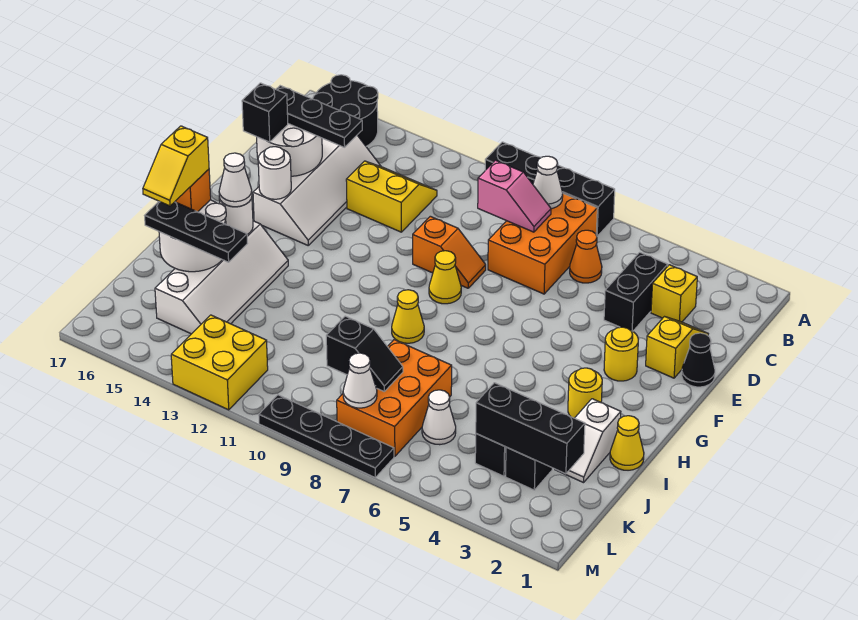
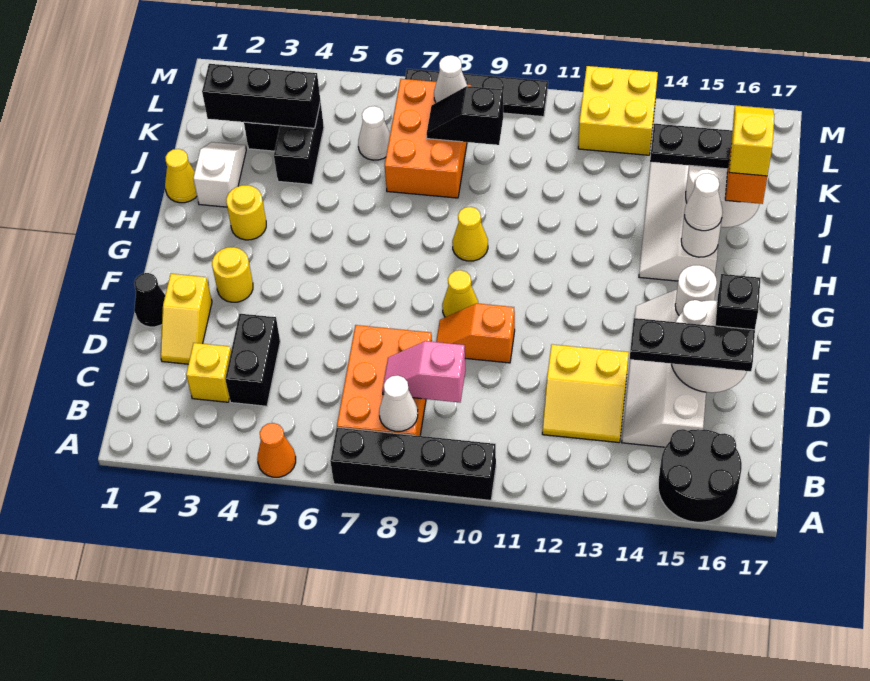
orange cone C6 level 1 -> orange cone A5 level 1

